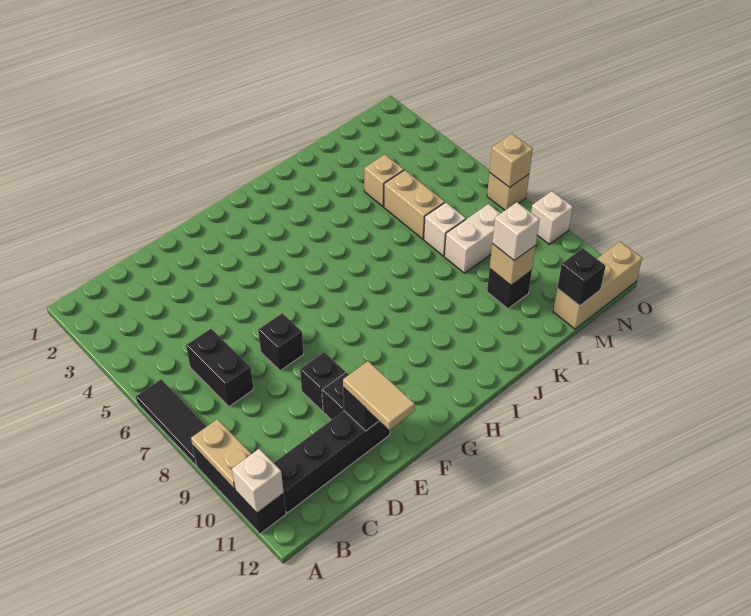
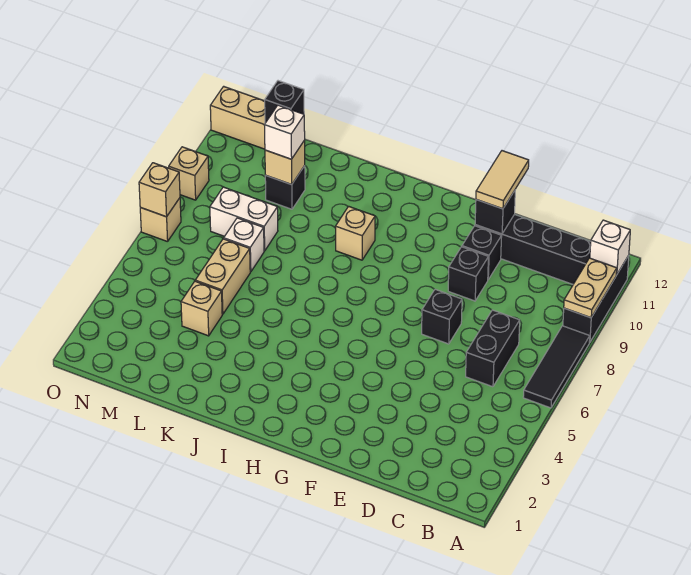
none -> tan brick I9 level 1
white brick O9 level 1 -> tan brick O9 level 1

